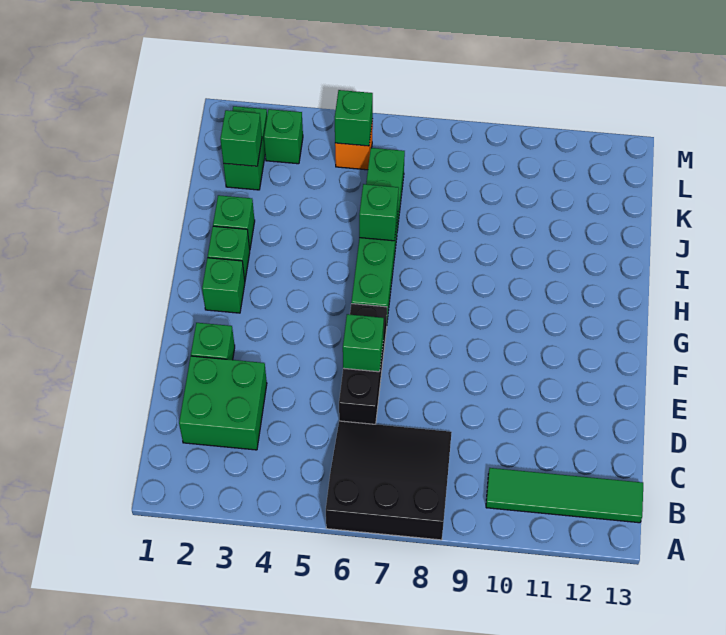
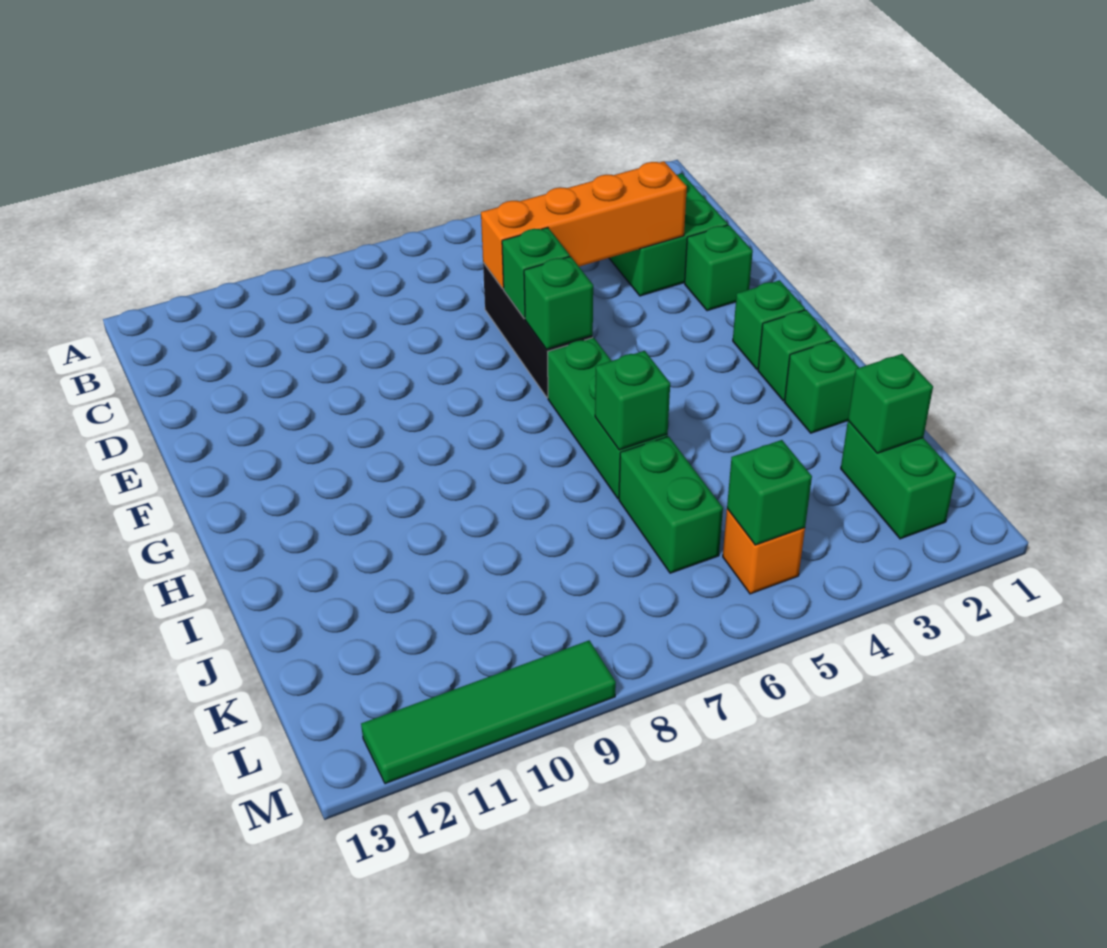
black slope A6:C8 level 1 top A -> none
green tile B10:B13 level 1 -> green tile M9:M12 level 1
none -> orange brick D3:D6 level 2
green brick L3 level 1 -> green brick F6 level 2

